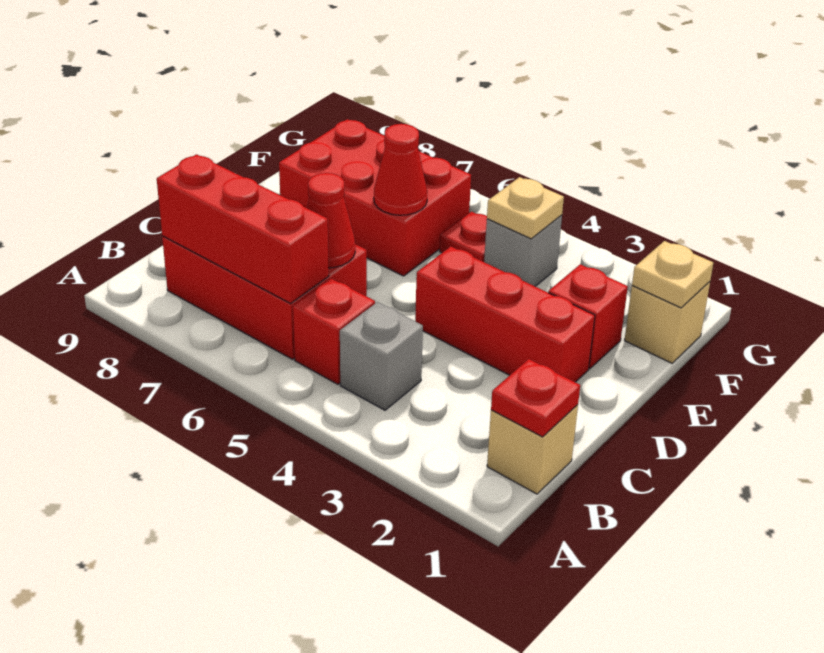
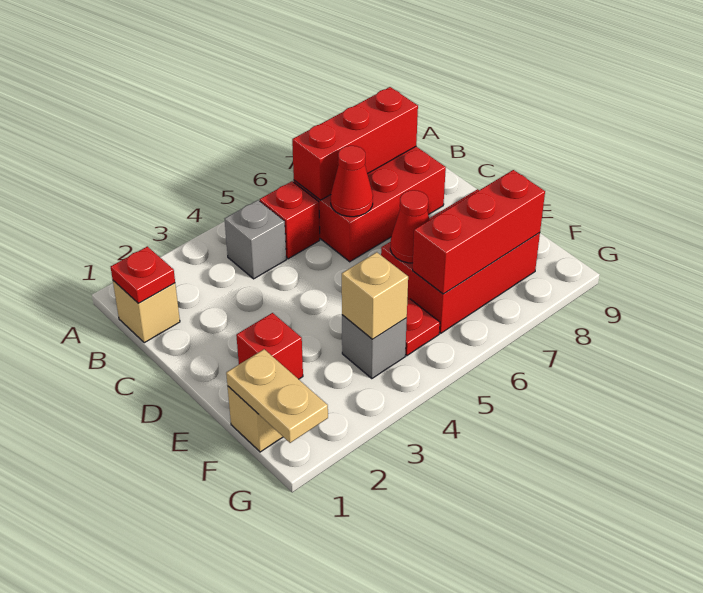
red brick D2:D4 level 1 -> red brick F6:F8 level 2
tan plate F1 level 2 -> tan plate F1:G1 level 2
tan plate F4 level 2 -> tan brick F4 level 2

